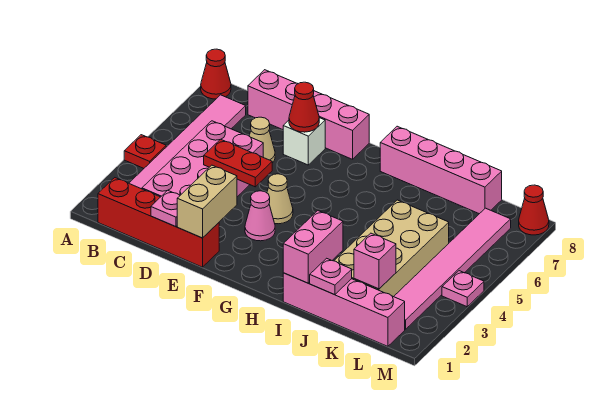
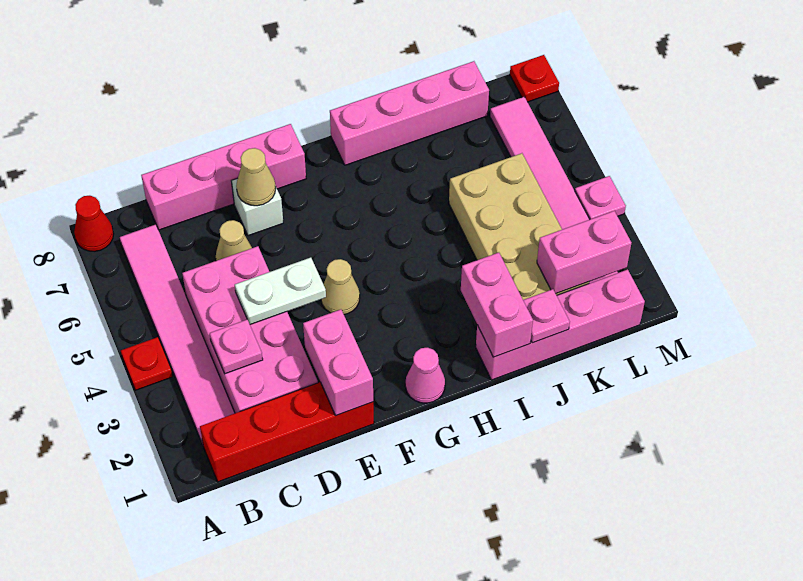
pink plate D1 level 2 -> pink plate C3 level 2
red plate D4:E4 level 2 -> white plate D4:E4 level 2
tan brick E1:E2 level 2 -> pink brick E1:E2 level 2
red cone E7 level 2 -> tan cone E7 level 2
pink cone F3 level 1 -> pink cone G1 level 1
pink brick K2 level 2 -> pink brick K2:L2 level 2
red cone M8 level 1 -> red plate M8 level 1

